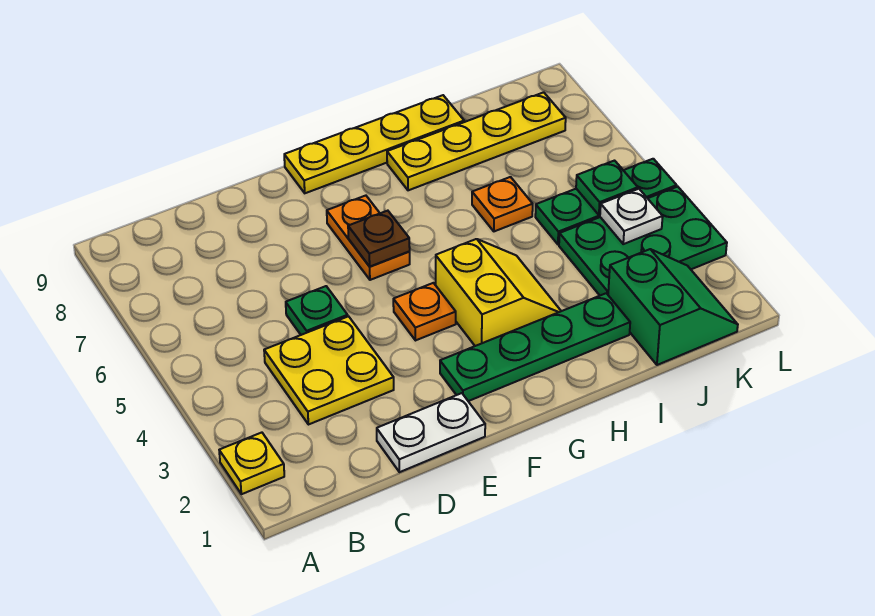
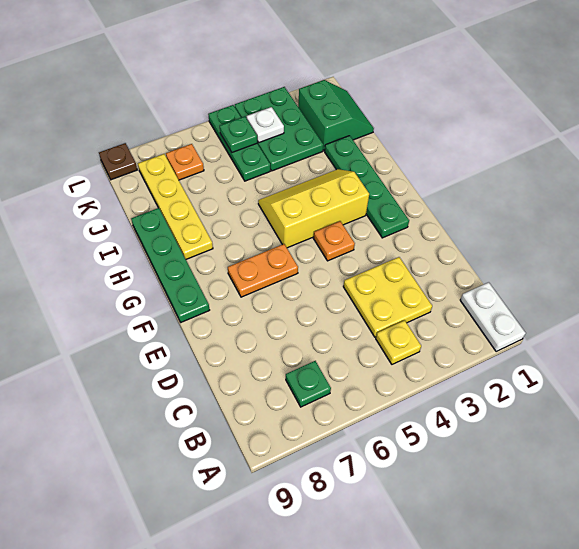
yellow plate A2 level 1 -> yellow plate B4 level 1
white plate D1:E1 level 1 -> white plate A1:B1 level 1
green plate D5 level 1 -> green plate B7 level 1
brown plate F6 level 2 -> brown plate L9 level 1
yellow plate F9:I9 level 1 -> green plate F9:I9 level 1
yellow slope G3:H4 level 1 top G -> yellow slope G3:H5 level 1 top G
orange plate I6 level 1 -> orange plate K7 level 1
green slope J1:K2 level 1 top J -> green slope J1:K2 level 1 top 2

